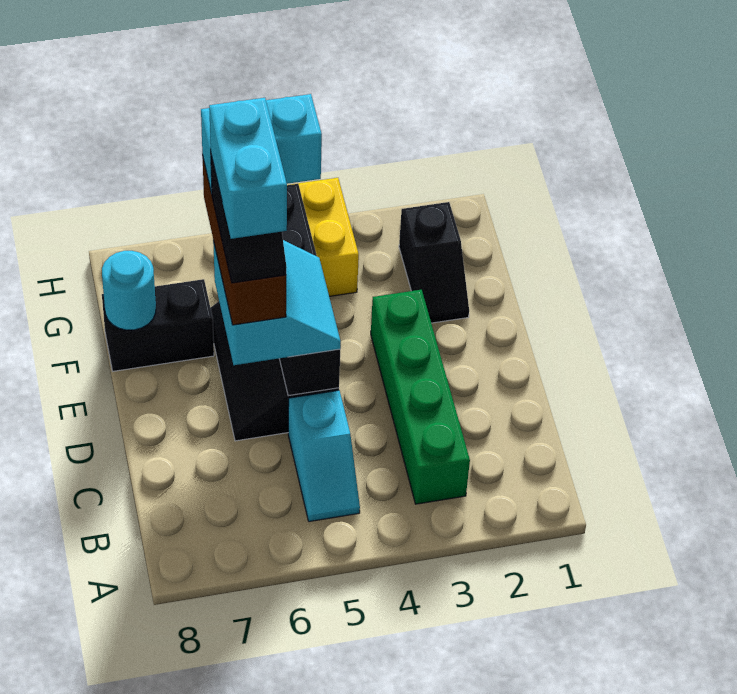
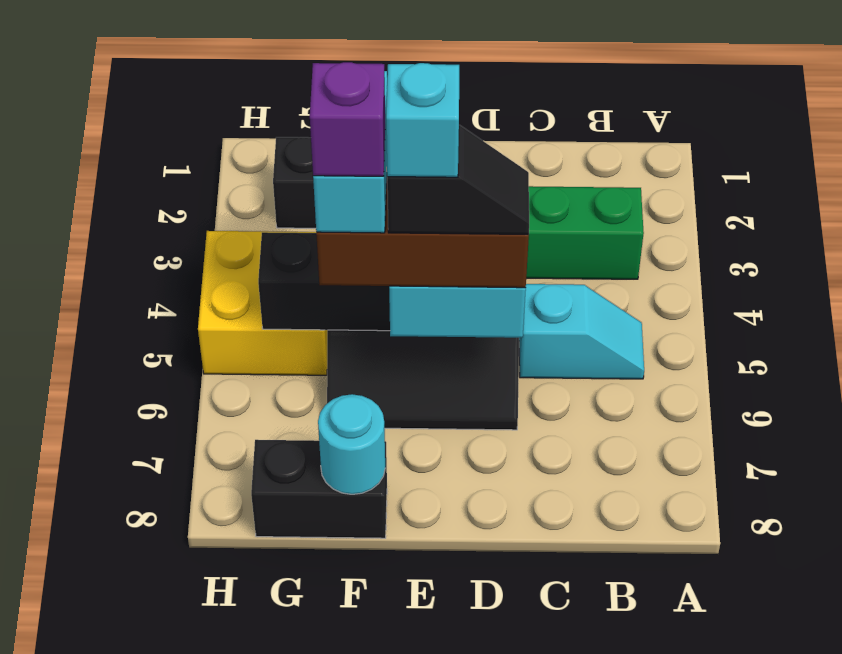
cyan brick D6:E6 level 6 -> cyan brick E6 level 6
none -> purple brick F6 level 6
black brick F7:F8 level 1 -> black brick F8:G8 level 1

